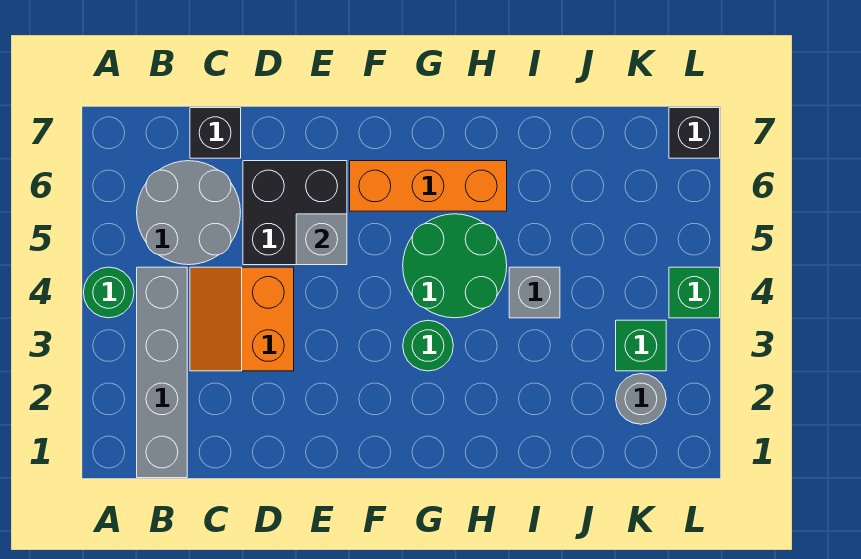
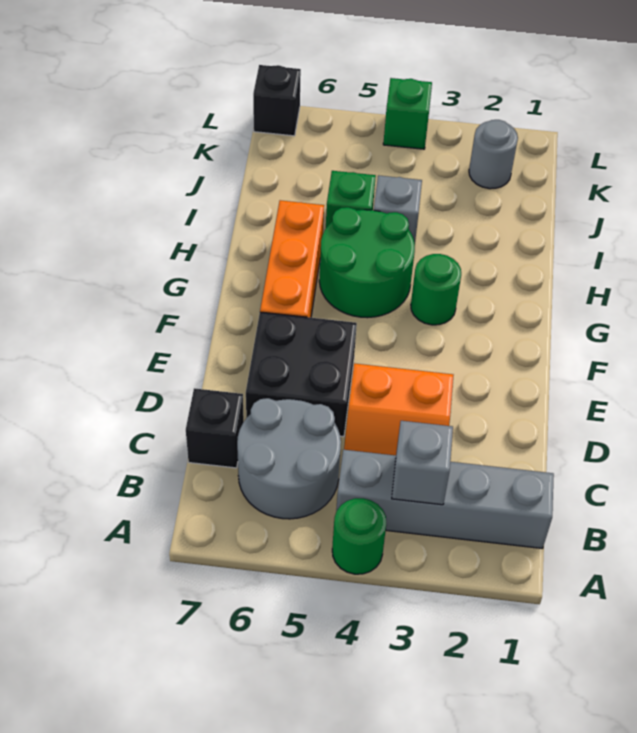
grey brick E5 level 2 -> grey brick B3 level 2
green brick K3 level 1 -> green brick I5 level 1

